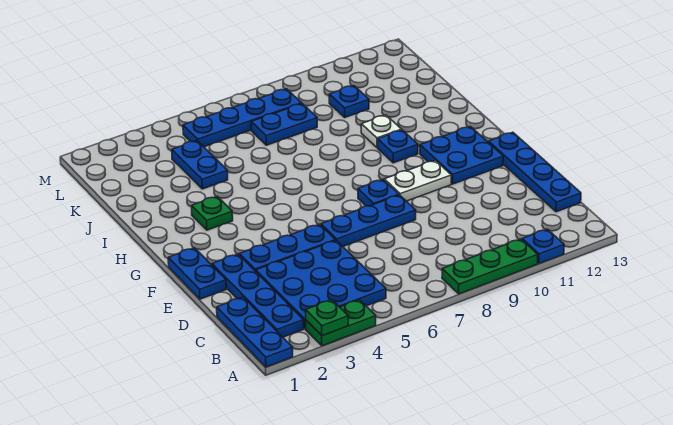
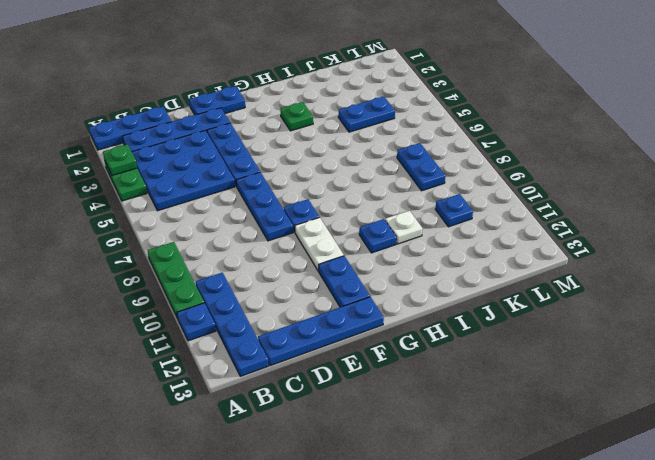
blue plate F11:G12 level 1 -> blue plate F11:F12 level 1
blue plate L5:L8 level 1 -> blue plate B10:B13 level 1

